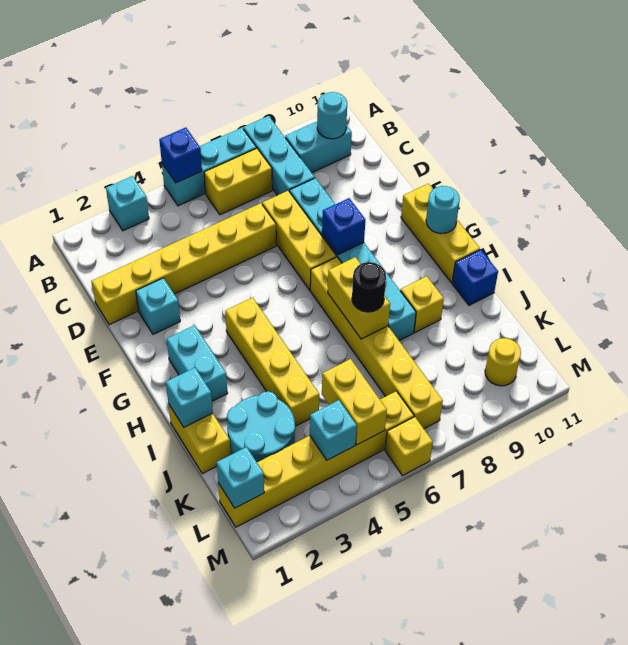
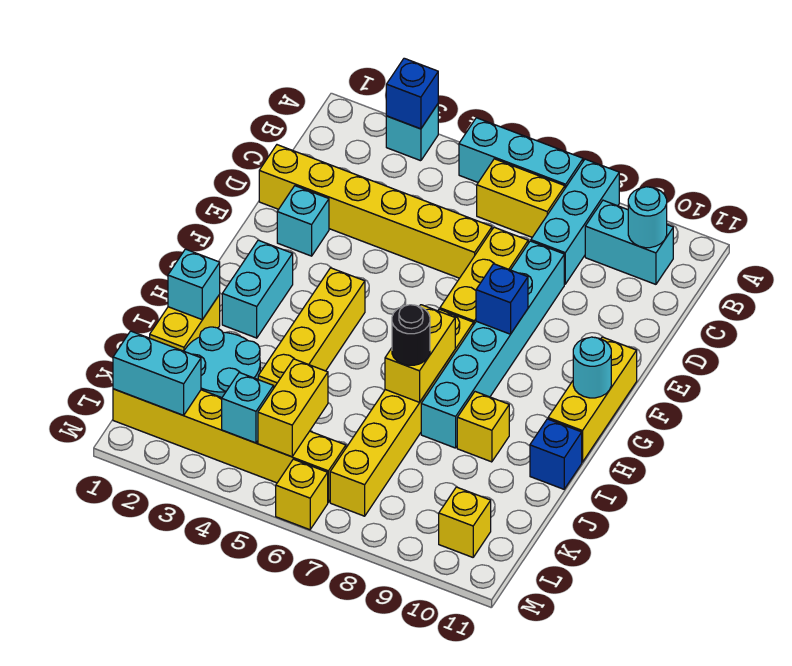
blue brick A5 level 2 -> blue brick A3 level 2
cyan brick L1 level 2 -> cyan brick L1:L2 level 2
yellow round brick L10 level 1 -> yellow brick L10 level 1

